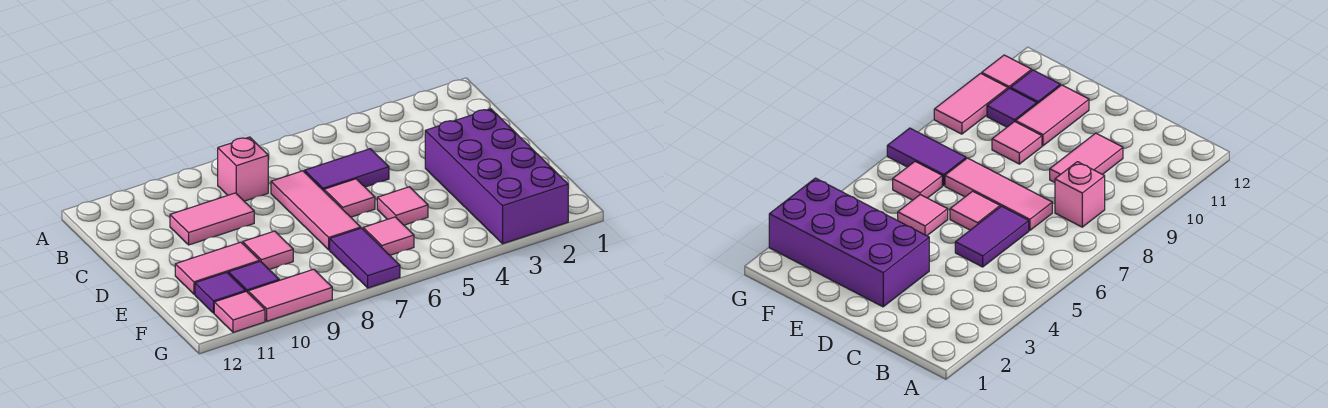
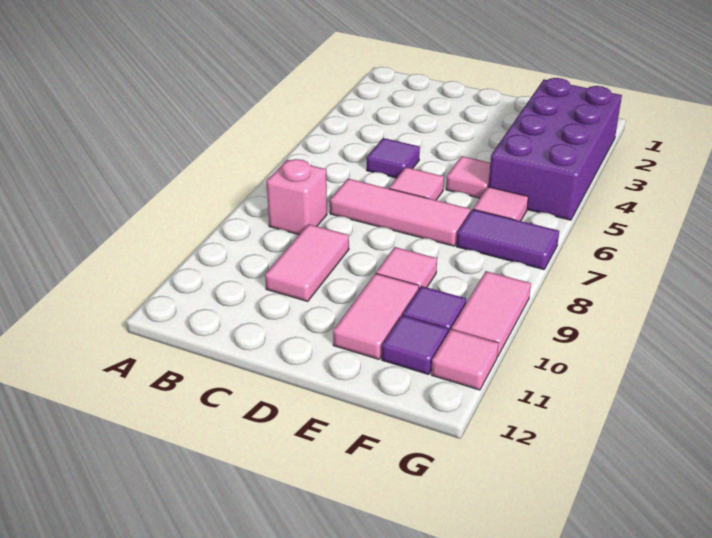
purple tile C5:C6 level 1 -> purple tile C5 level 1
purple brick D2:G3 level 1 -> purple brick F2:G5 level 1

